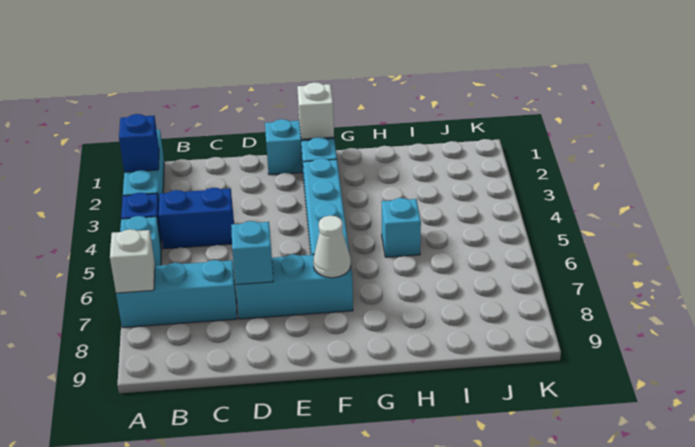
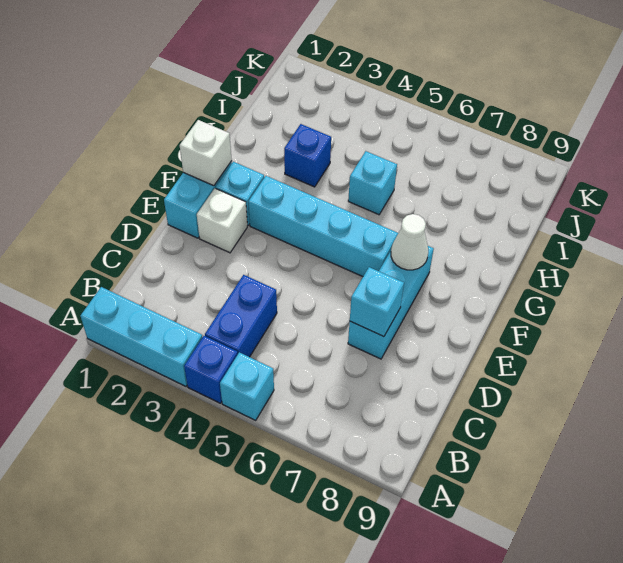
blue brick A2 level 2 -> blue brick H3 level 1
cyan brick A7:C7 level 1 -> none
white brick A7 level 2 -> white brick E2 level 1

